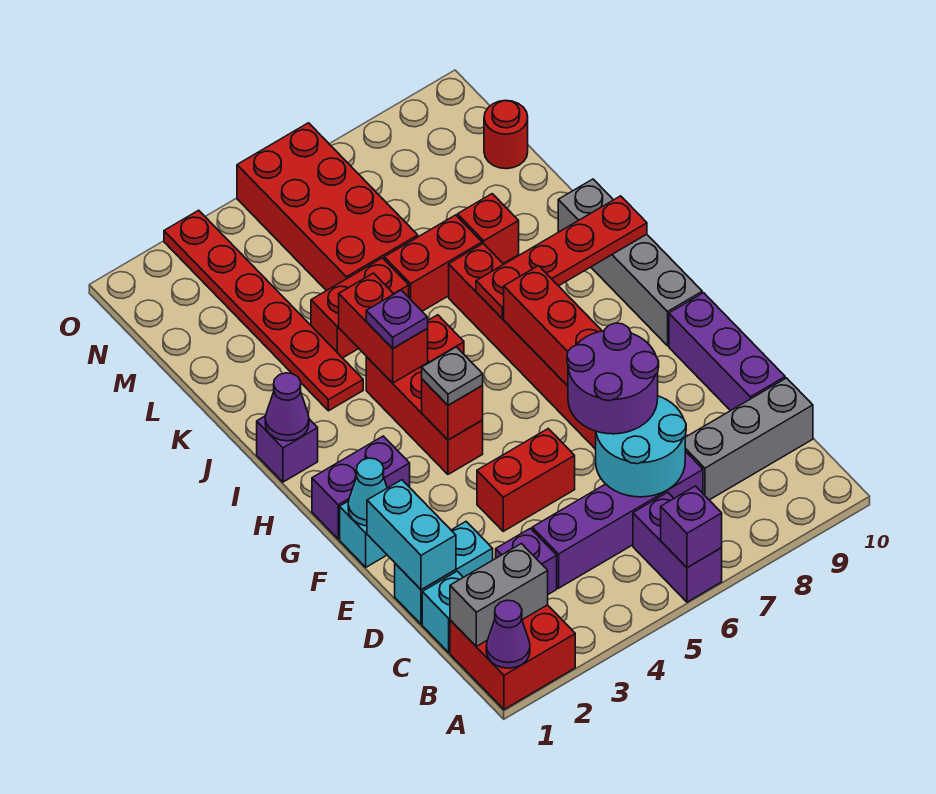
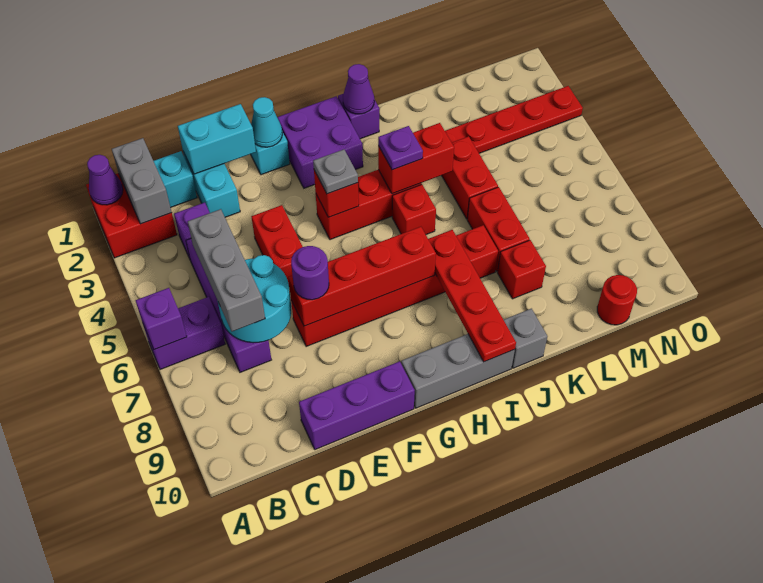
grey brick C8:C10 level 1 -> grey brick C5:C7 level 3
purple round brick D6:E7 level 3 -> purple round brick E7 level 3
purple brick G1:G2 level 1 -> purple brick G1:H2 level 1
red brick L5:O6 level 1 -> none

